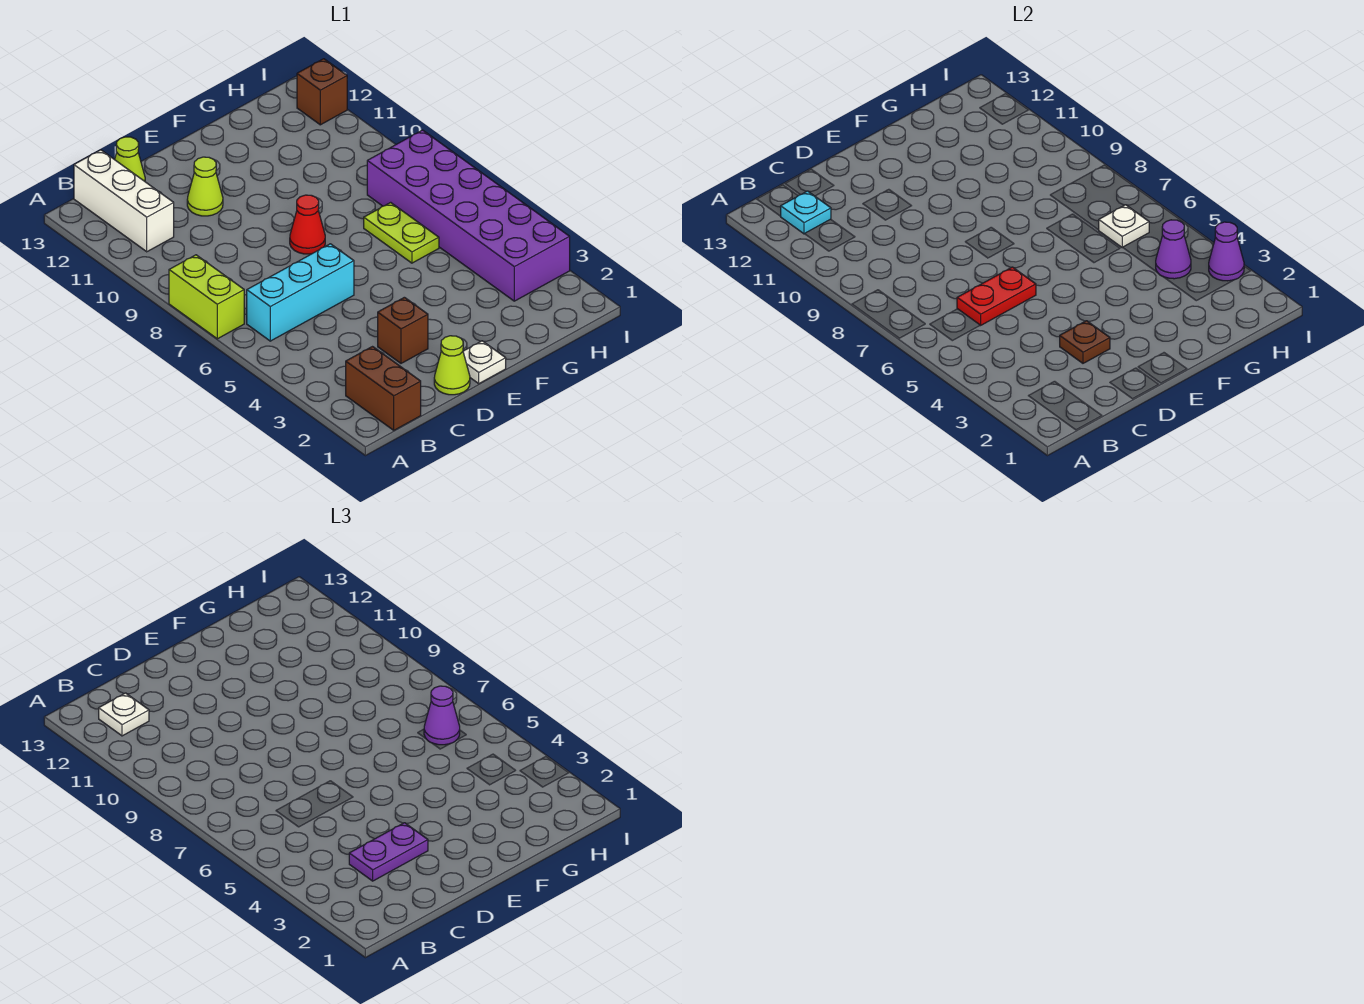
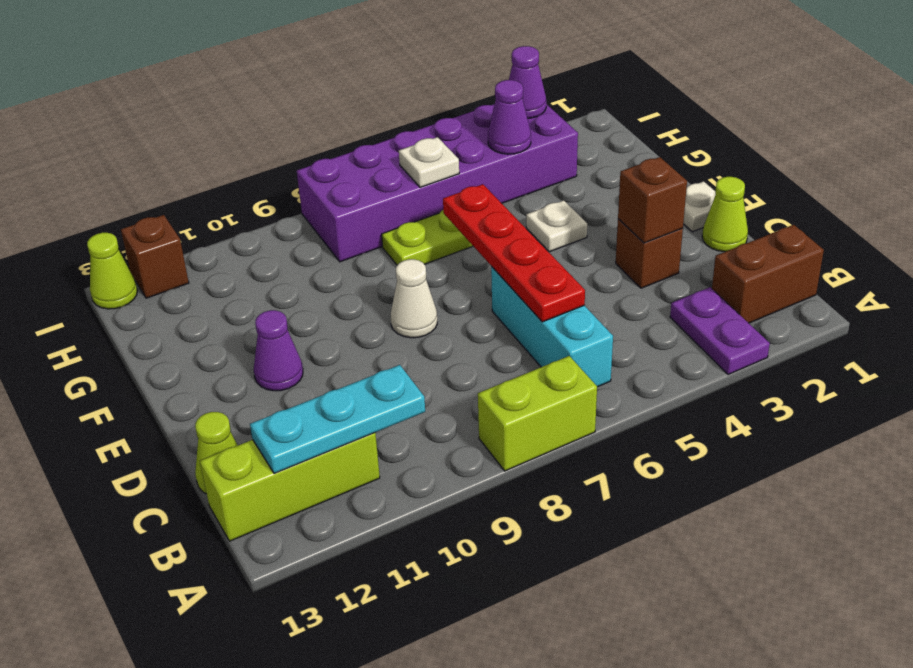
white brick B11:B13 level 1 -> lime brick B11:B13 level 1
cyan plate B12 level 2 -> cyan plate B10:B12 level 2
white plate B12 level 3 -> white plate F4 level 1
purple plate C3:D3 level 3 -> purple plate A3:B3 level 1
red plate C6:D6 level 2 -> red plate C6:F6 level 2
brown plate D3 level 2 -> brown brick D3 level 2
lime cone D11 level 1 -> lime cone I13 level 1
red cone E8 level 1 -> white cone E8 level 1
purple cone H6 level 3 -> purple cone E11 level 1

